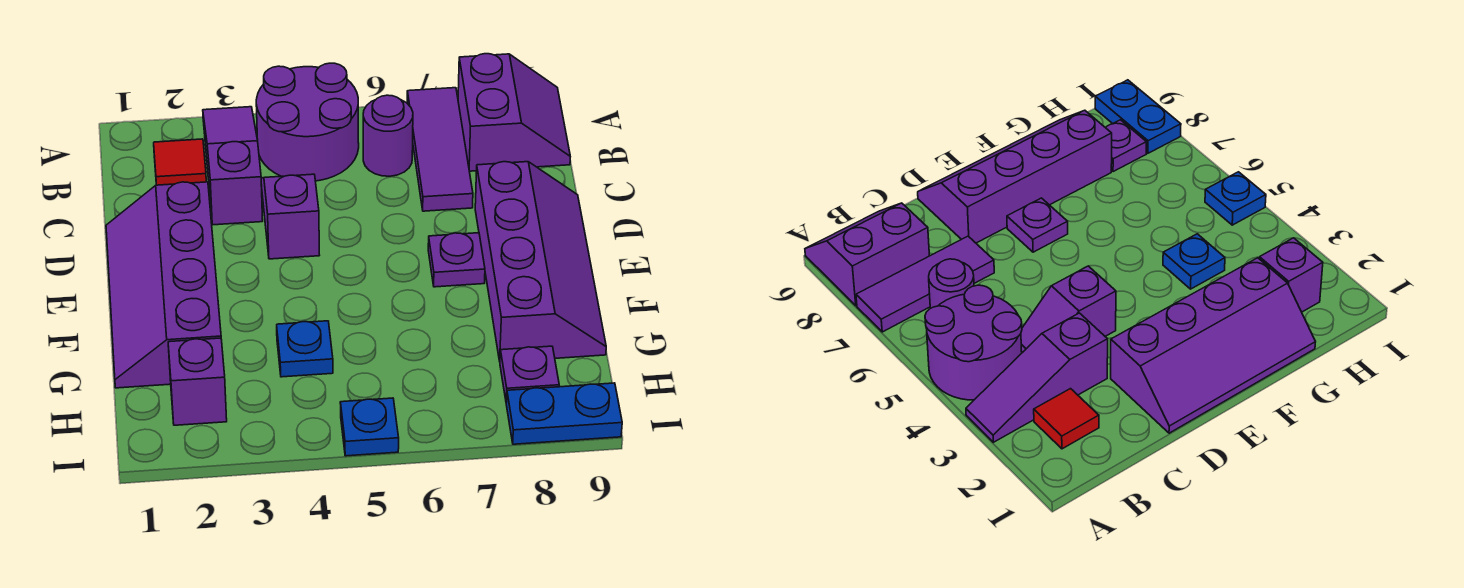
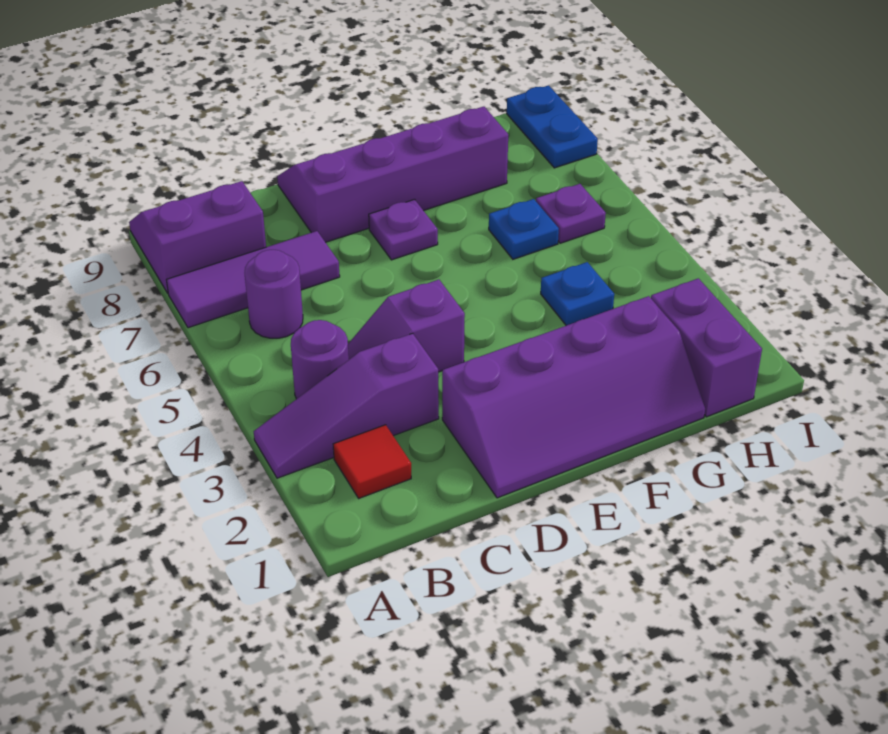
purple round brick A4:B5 level 1 -> purple round brick B4 level 1
purple brick H2 level 1 -> purple brick H1:H2 level 1
purple plate H8 level 1 -> purple plate H6 level 1
blue plate I5 level 1 -> blue plate G6 level 1

